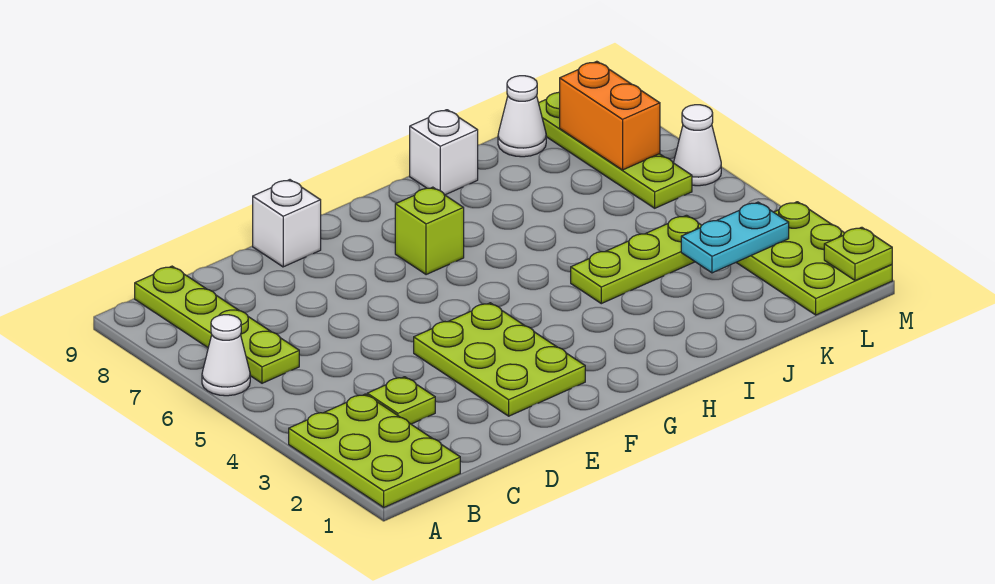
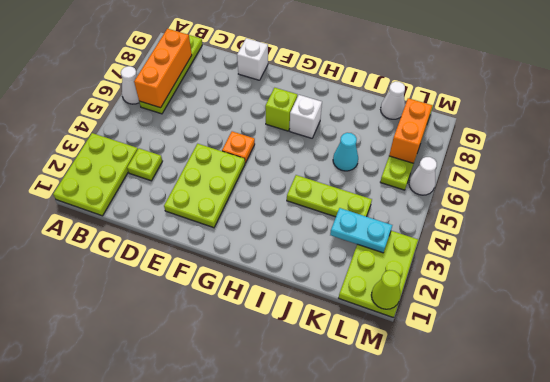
none -> orange brick B6:B8 level 2
none -> orange plate F5 level 1
white brick I9 level 1 -> white brick H7 level 1
none -> cyan cone J6 level 1
lime plate M1 level 2 -> lime cone M1 level 2

